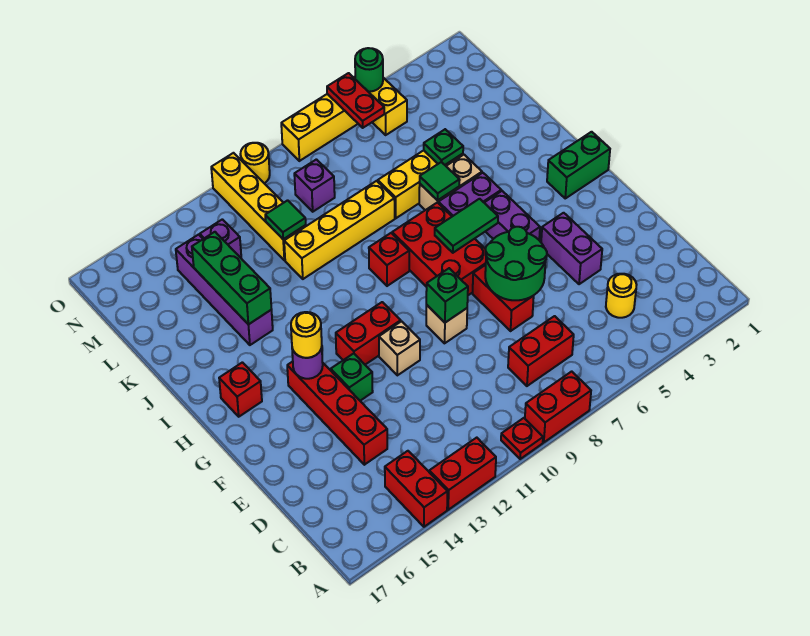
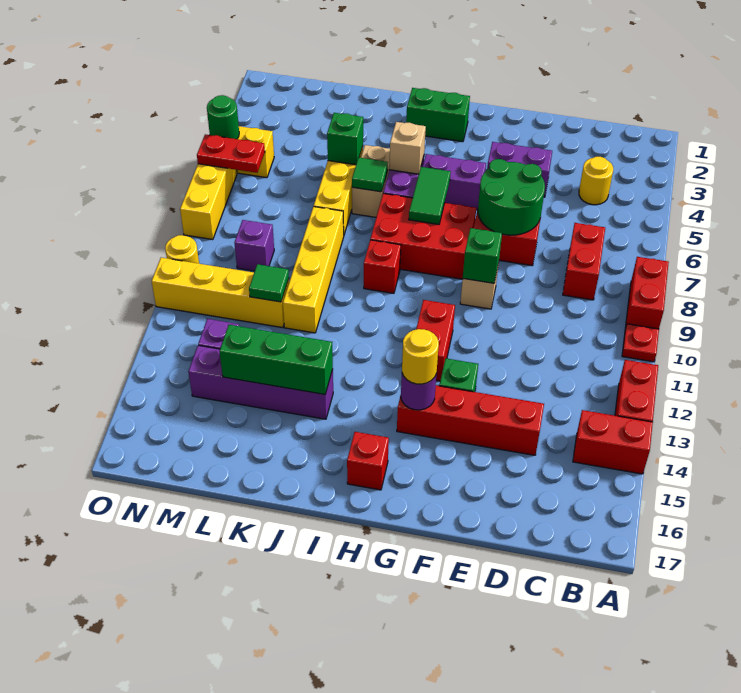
tan brick F11 level 1 -> tan brick I5 level 2
green brick H1:H2 level 1 -> green brick H2:I2 level 1
green plate K5 level 2 -> green brick K5 level 2

